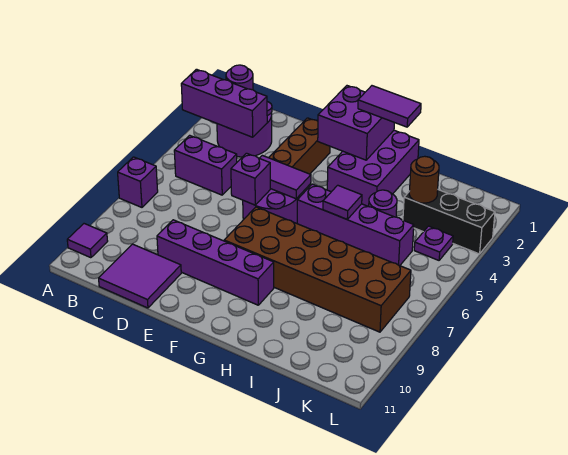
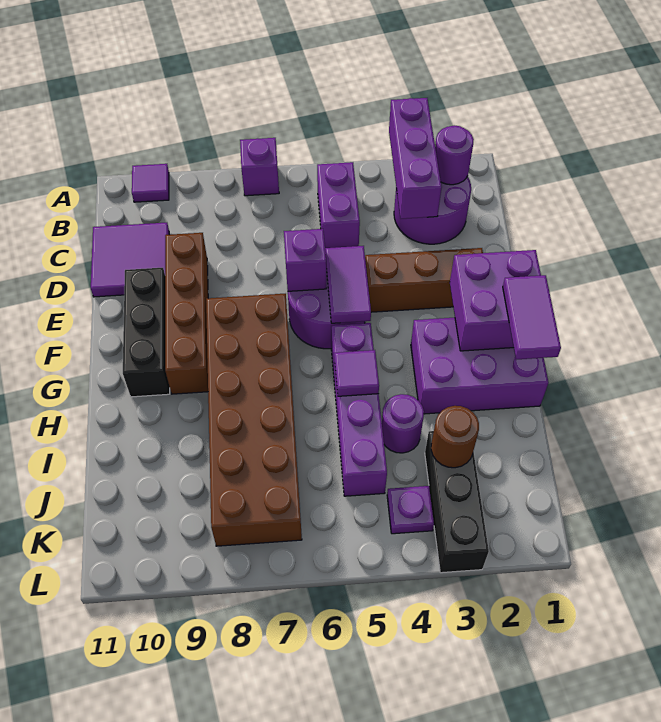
purple brick D9:G9 level 1 -> brown brick D9:G9 level 1
none -> black brick E10:G10 level 1

